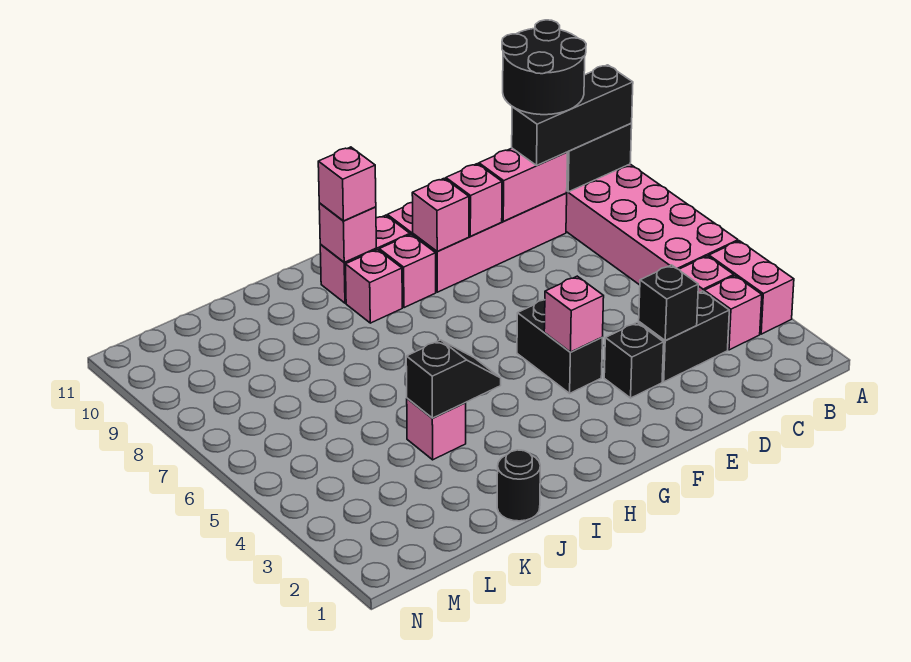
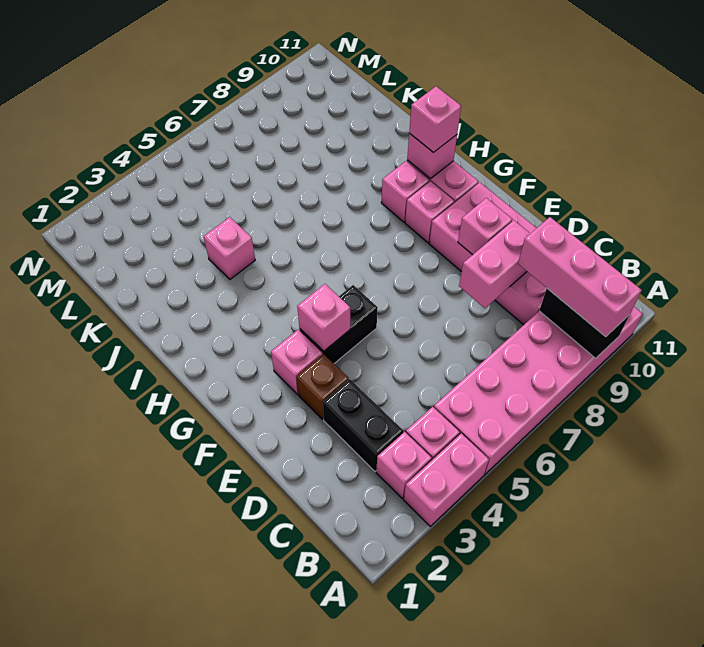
black brick A9:C9 level 3 -> pink brick A9:C9 level 3
black round brick B9:C10 level 4 -> none
pink brick C9:D9 level 2 -> pink brick D8:D9 level 2
black brick D3 level 2 -> none
black brick E3 level 1 -> brown brick E3 level 1
pink brick F9 level 2 -> pink brick F3 level 1
black slope I4:J4 level 2 top J -> none
black round brick J1 level 1 -> none

